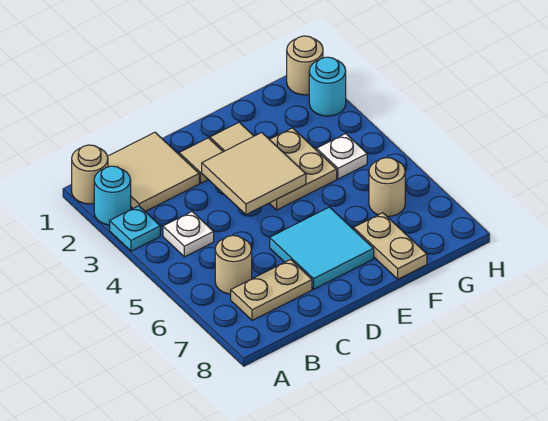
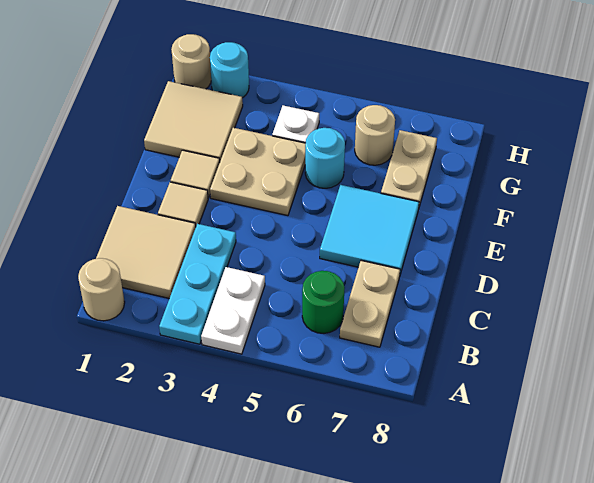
cyan round brick A2 level 1 -> cyan round brick F5 level 1
cyan plate A3 level 1 -> cyan plate A3:C3 level 1
white plate B4 level 1 -> white plate A4:B4 level 1
tan round brick B6 level 1 -> green round brick B6 level 1
tan tile D3:E4 level 2 -> tan tile F1:G2 level 1
tan plate F7:F8 level 1 -> tan plate F7:G7 level 1

